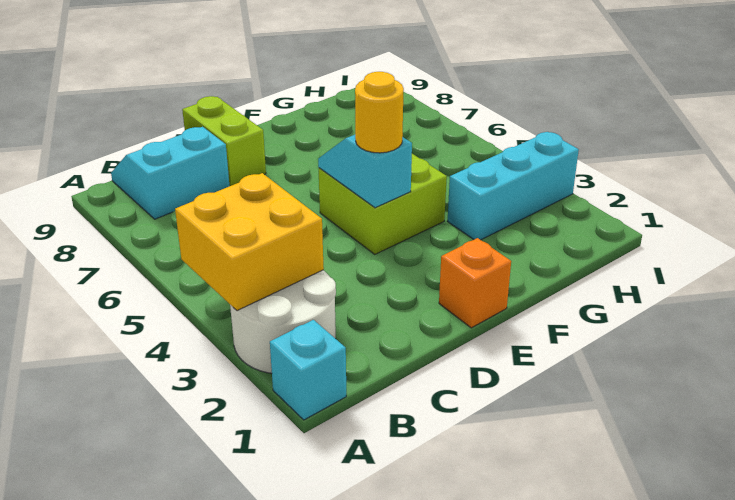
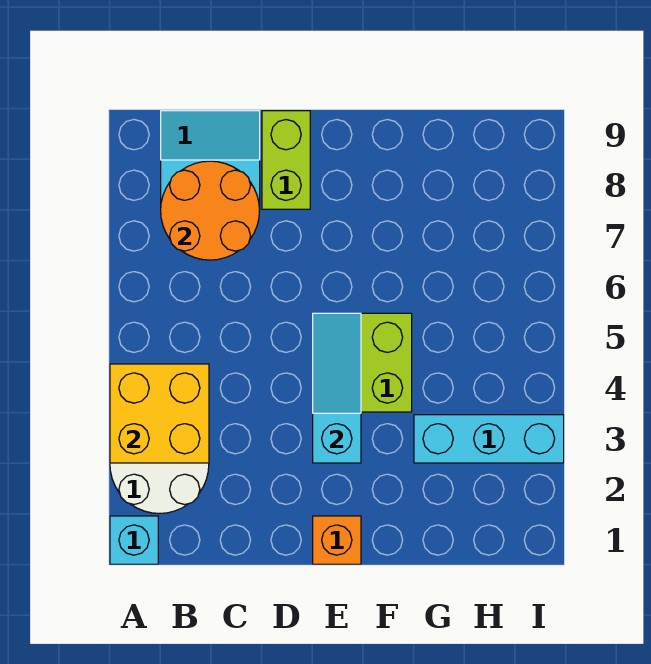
none -> orange round brick B7:C8 level 2
cyan slope E4:E5 level 2 top 4 -> cyan slope E3:E5 level 2 top 3
yellow round brick E4 level 3 -> none

